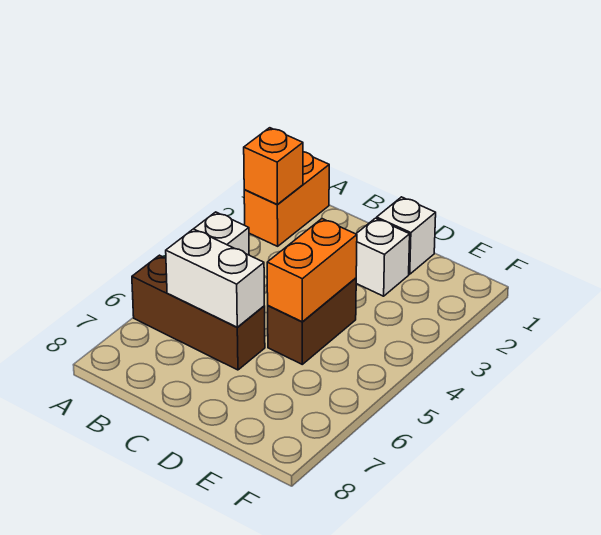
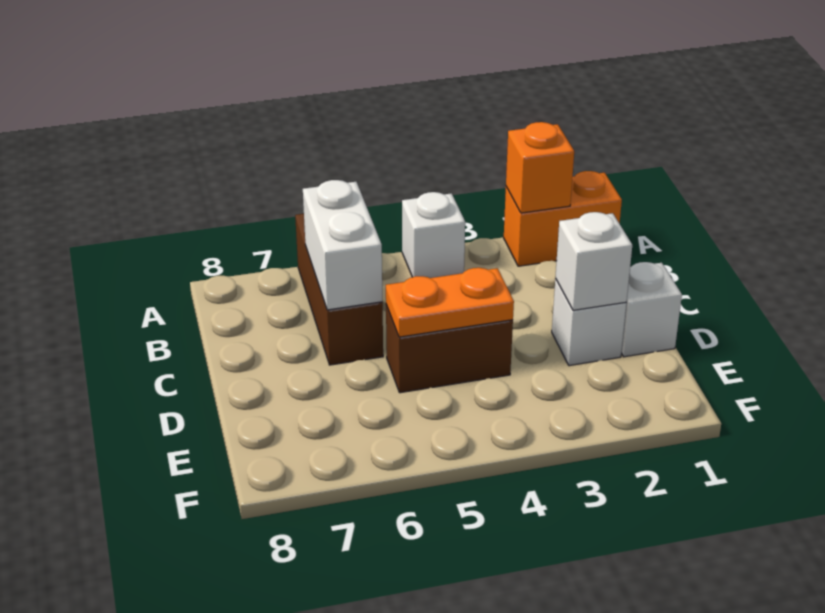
none -> white brick D2 level 2
orange brick D4:D5 level 2 -> orange plate D4:D5 level 2

